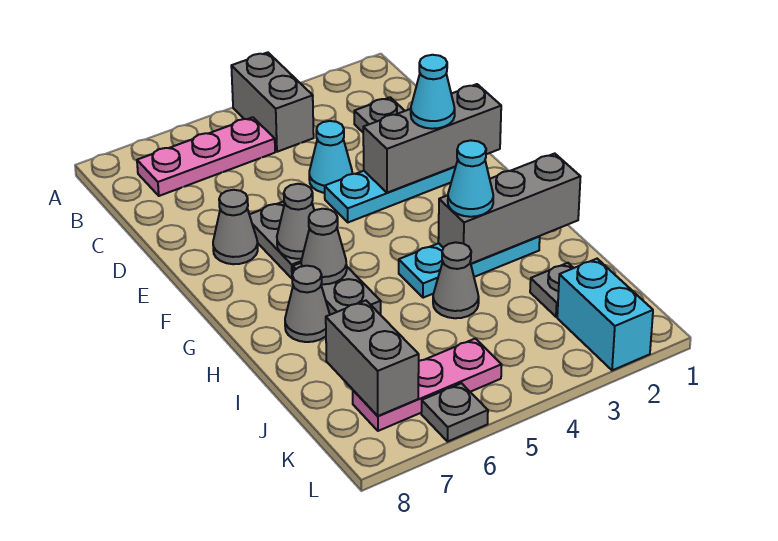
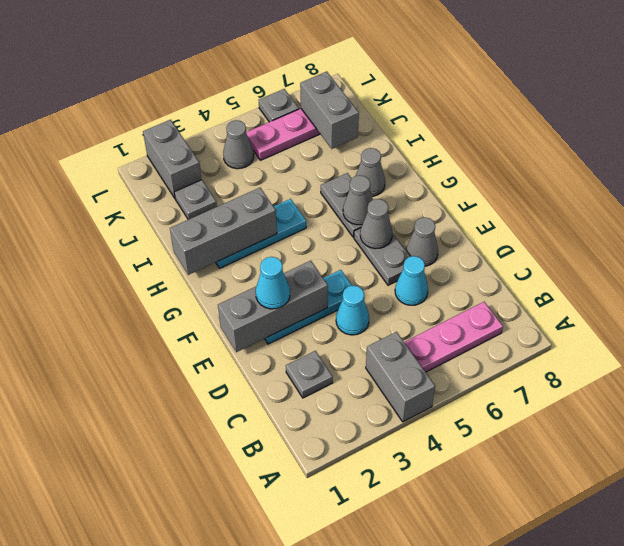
cyan cone H3 level 3 -> cyan cone D6 level 1
grey cone I4 level 1 -> grey cone K4 level 1
cyan brick K2:L2 level 1 -> grey brick K2:L2 level 1

